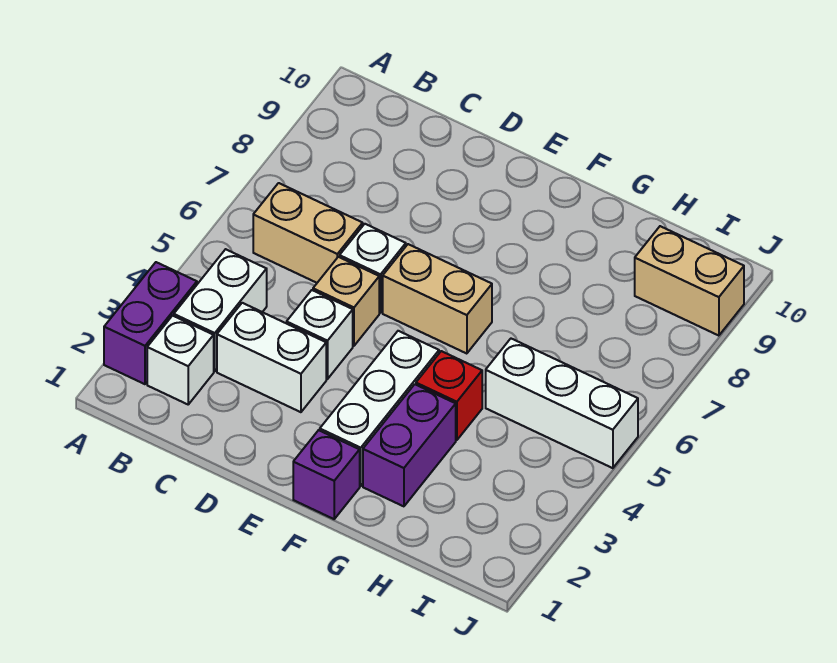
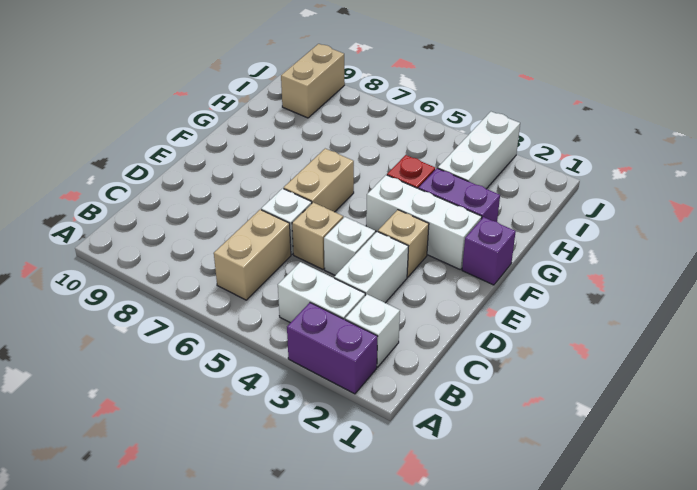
none -> tan brick E3 level 1
white brick H5:J5 level 1 -> white brick H3:J3 level 1

